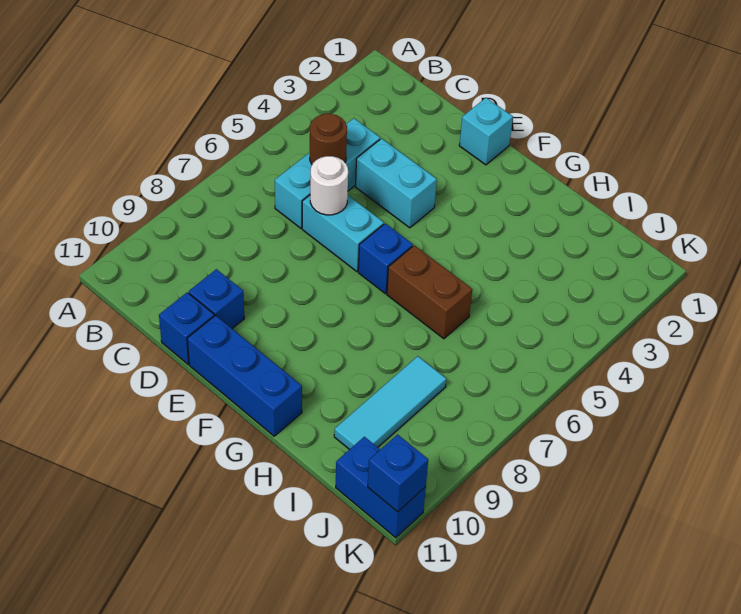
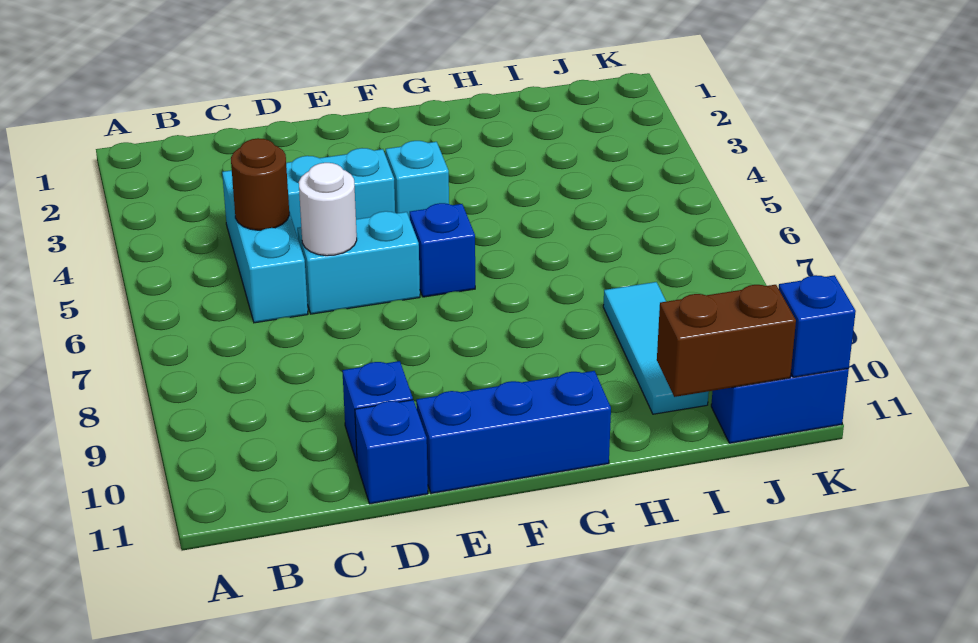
cyan brick E1 level 1 -> cyan brick F4 level 1
brown brick G6:H6 level 1 -> brown brick I11:J11 level 2

